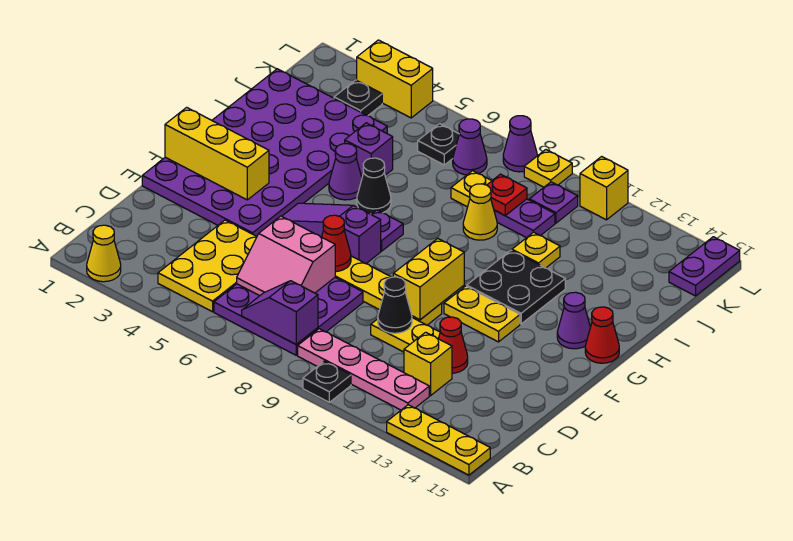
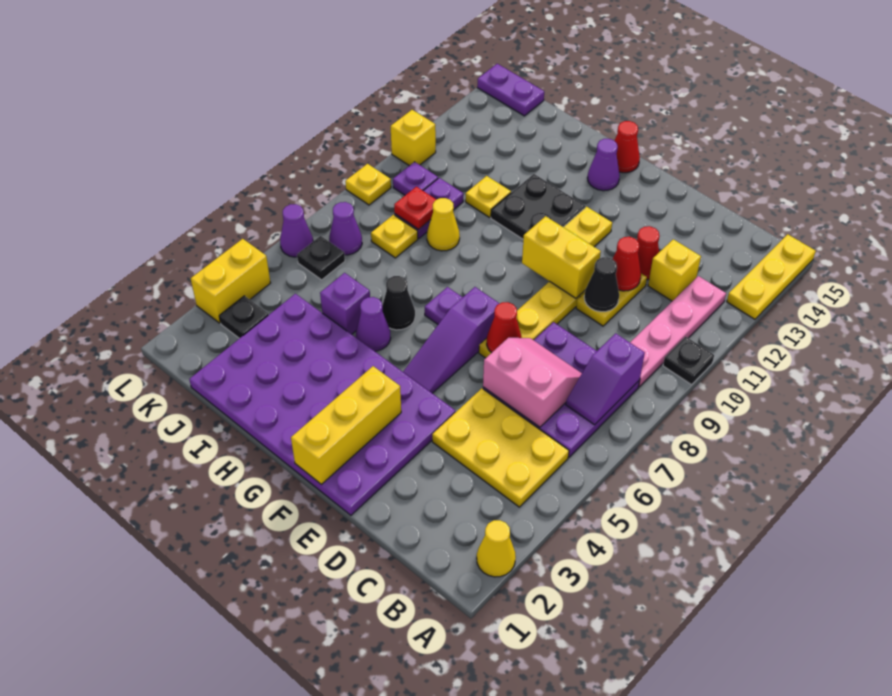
pink slope C6:D7 level 2 top D -> pink slope C6:D7 level 2 top 6
none -> red cone D11 level 2
purple cone L8 level 1 -> purple cone L6 level 1

